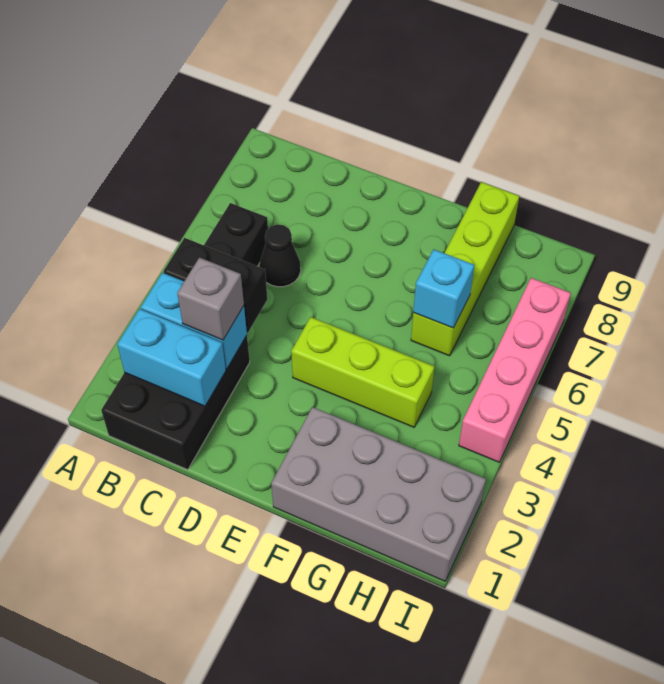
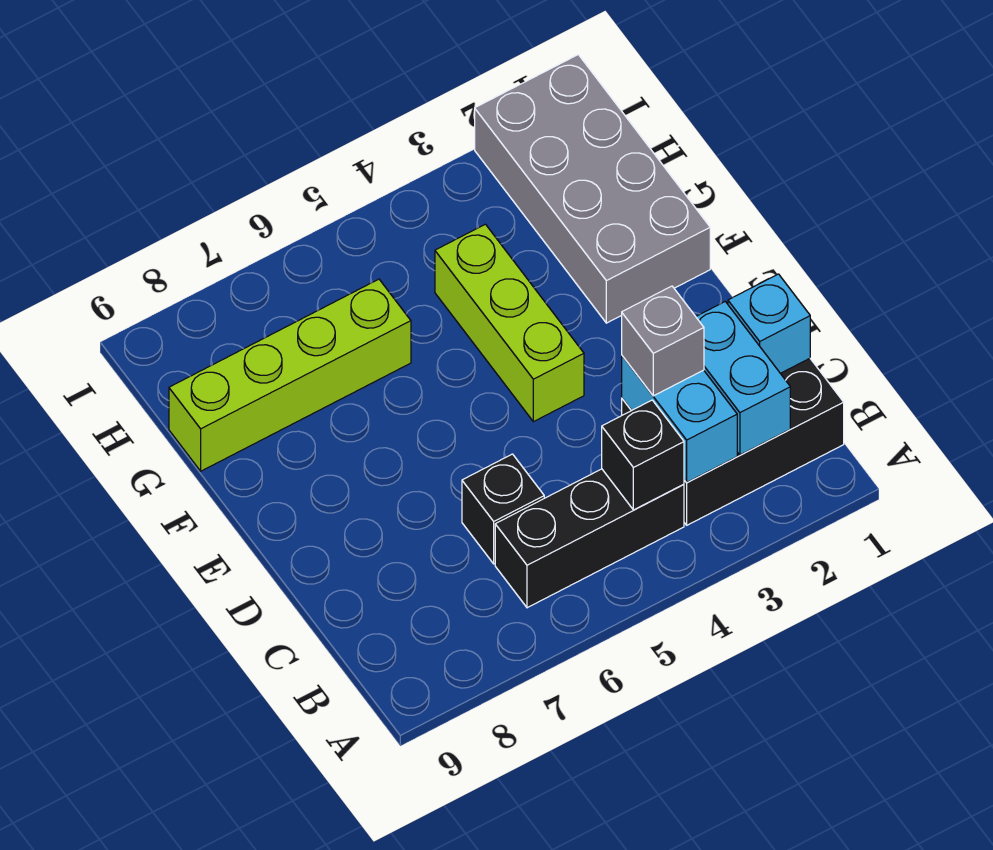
black brick B4:C4 level 2 -> black brick B4 level 2
black cone C6 level 1 -> black brick C6 level 1
cyan brick G6 level 2 -> cyan brick C1 level 2
pink brick I4:I7 level 1 -> none

